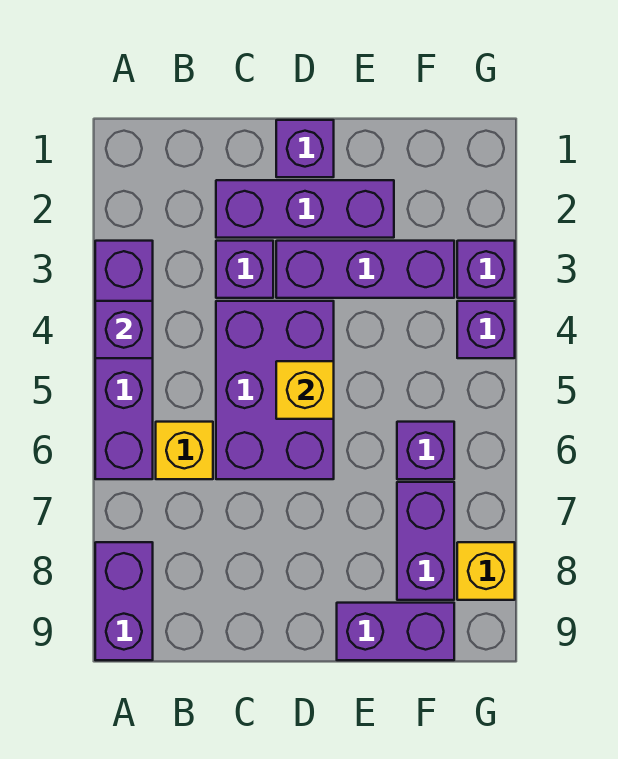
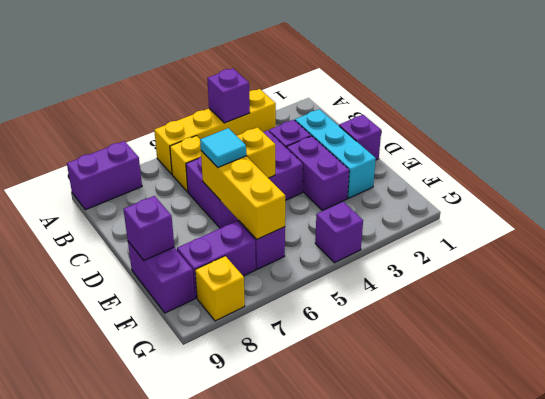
purple brick A3:A6 level 1 -> yellow brick A3:A6 level 1
purple brick C2:E2 level 1 -> cyan brick C2:E2 level 1
purple brick D3:F3 level 1 -> purple brick D3:E3 level 1
none -> yellow brick D6:F6 level 2
none -> cyan tile D6 level 3
purple brick G3 level 1 -> purple brick E9 level 2

